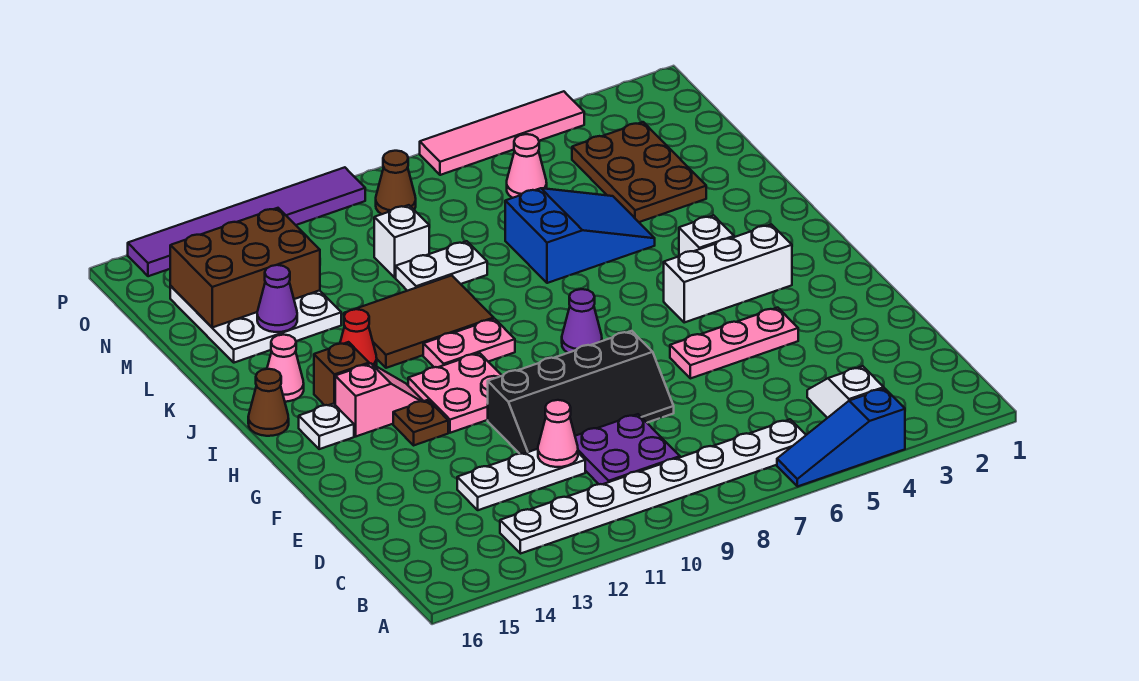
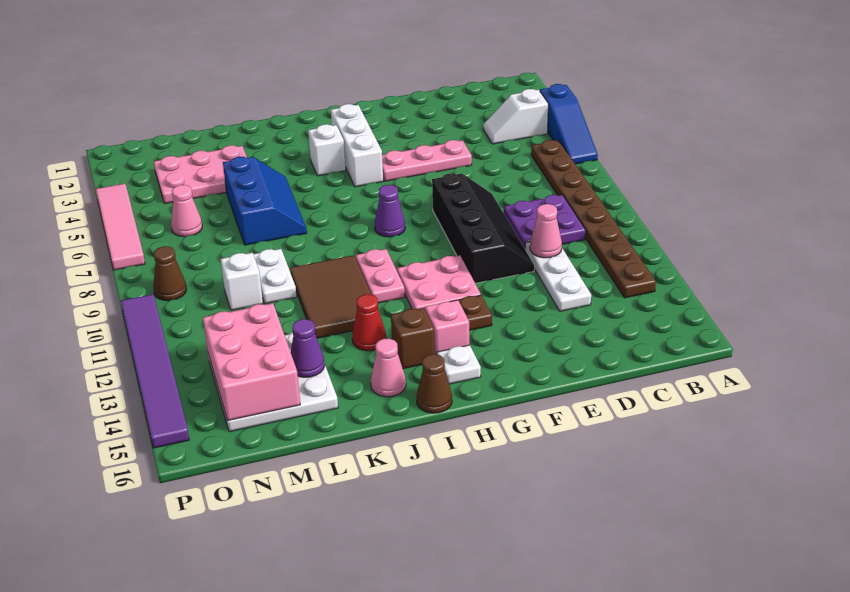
white plate B6:B13 level 1 -> brown plate B6:B13 level 1
pink plate F4:F6 level 1 -> pink plate E5:G5 level 1
blue slope K5:L7 level 1 top 7 -> blue slope K5:L7 level 1 top L
brown plate L3:N4 level 1 -> pink plate L3:N4 level 1
brown brick M13:N15 level 2 -> pink brick M13:N15 level 2

